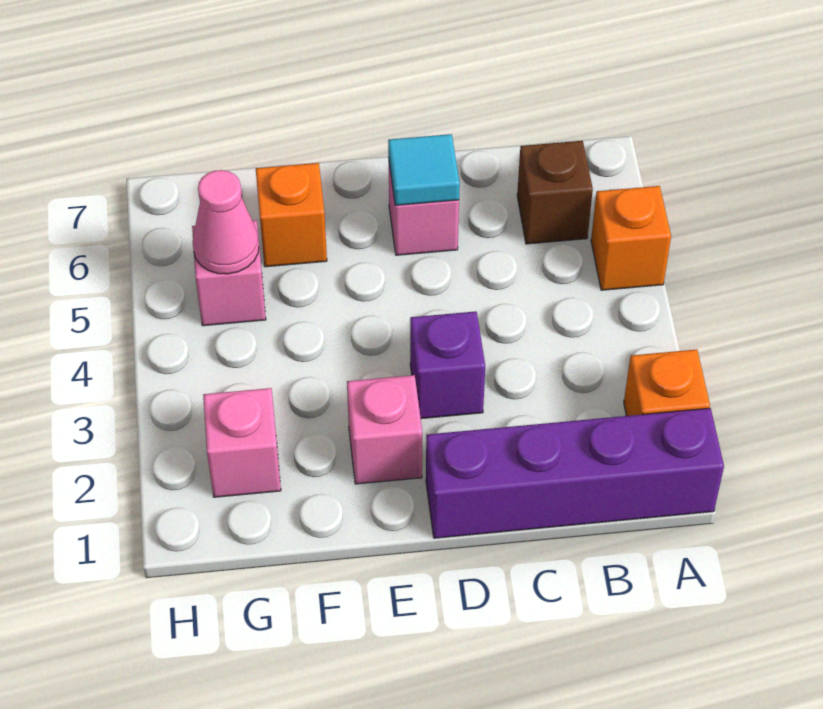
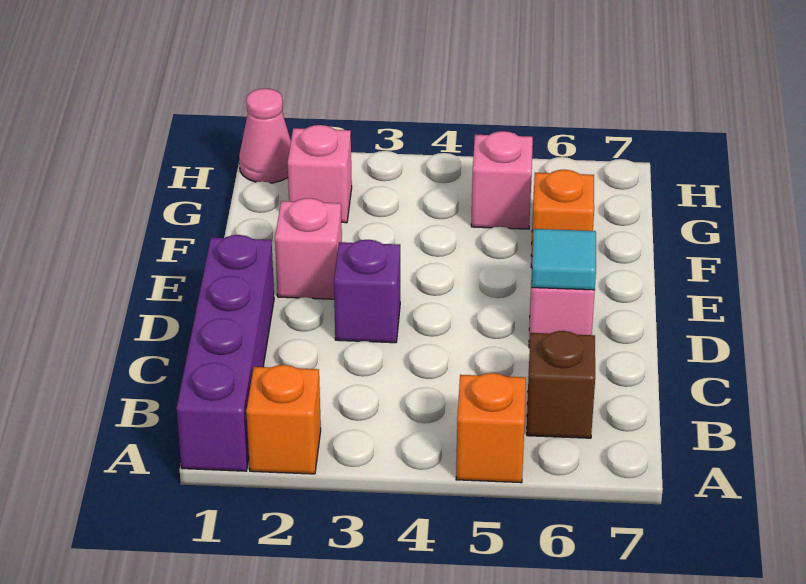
pink cone G5 level 2 -> pink cone H1 level 1

